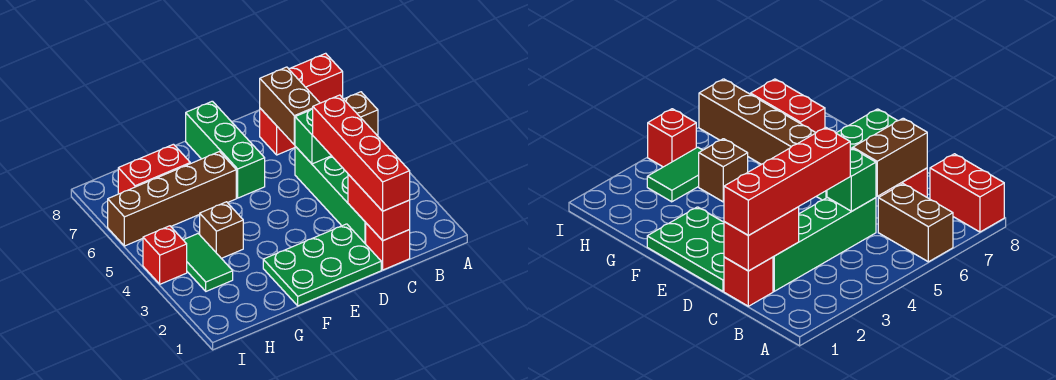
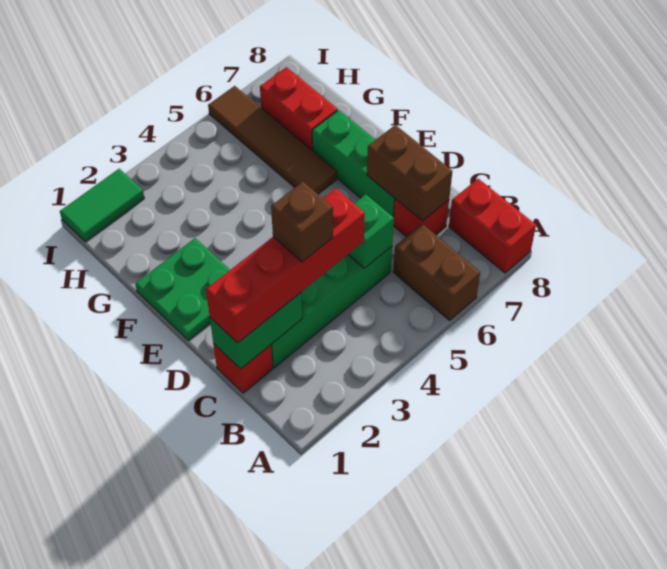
red brick C1:C2 level 2 -> green brick C1:C2 level 2
brown brick C6:C7 level 2 -> brown brick C7:D7 level 2
green plate D1:F2 level 1 -> green plate E1:F2 level 1
green brick E6:E8 level 1 -> green brick D7:F7 level 1
brown brick F6:I6 level 1 -> brown tile F6:I6 level 1
brown brick G4 level 1 -> brown brick C3 level 4
green tile H3:H4 level 1 -> green tile I1:I2 level 1
red brick I4 level 1 -> none

